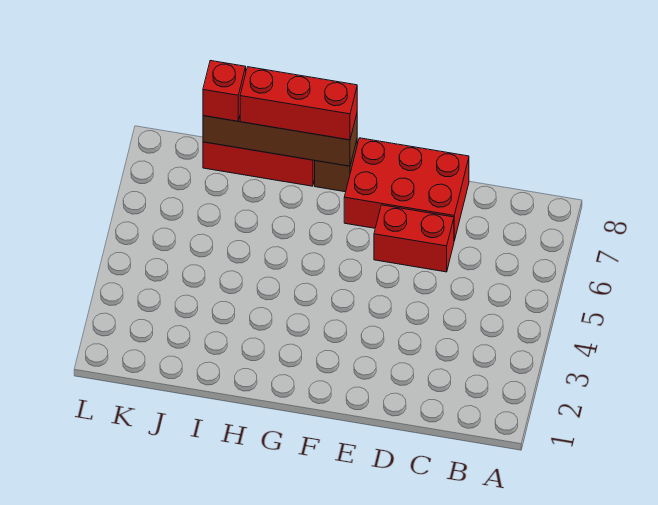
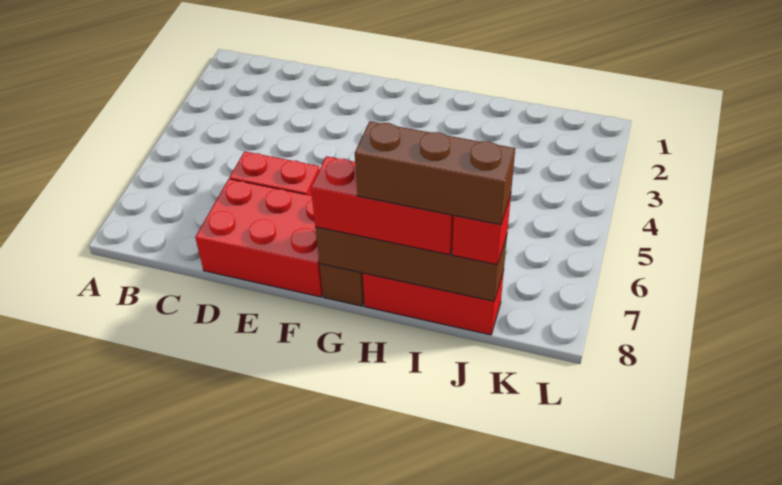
none -> brown brick H8:J8 level 4

